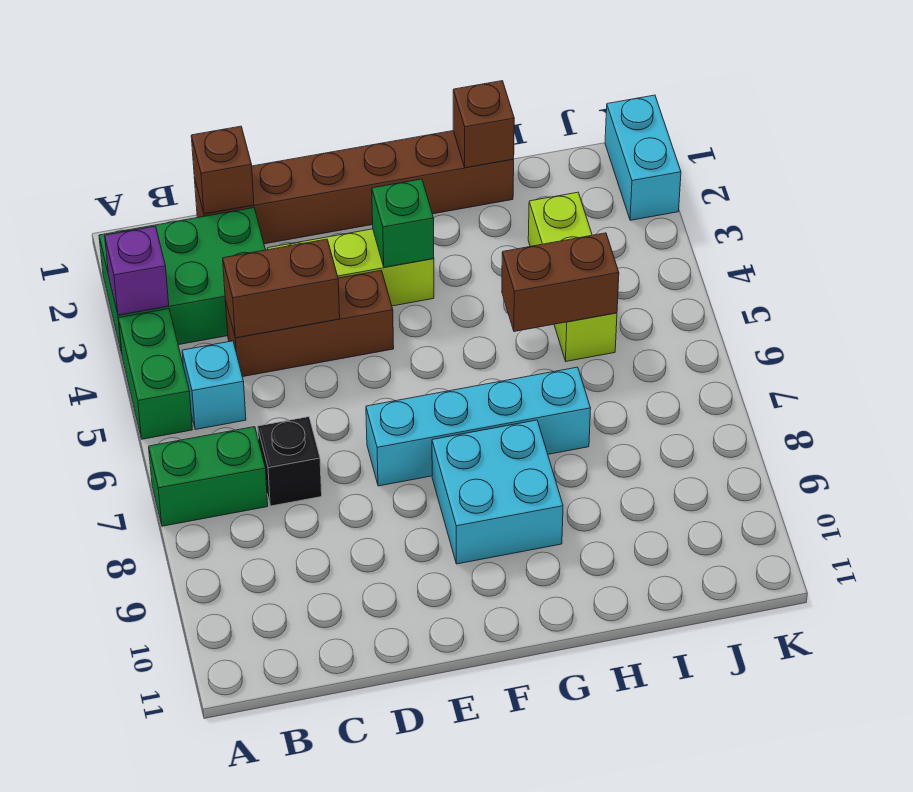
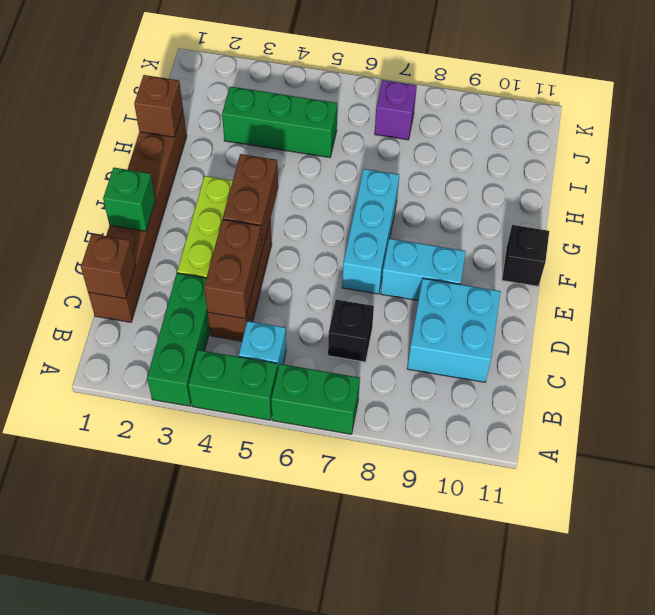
green brick A2:C3 level 1 -> green brick A3:C3 level 1
purple brick A3 level 2 -> purple brick J7 level 1
green brick A7:B7 level 1 -> green brick A6:A7 level 1
cyan brick E7:H7 level 1 -> cyan brick E7:G7 level 1
green brick F3 level 2 -> green brick E1 level 2
cyan brick F8:G9 level 1 -> cyan brick C9:D10 level 1
none -> black brick F11 level 1
brown brick H5:I5 level 2 -> brown brick E4:F4 level 2
lime brick I3:I5 level 1 -> green brick I3:I5 level 1
cyan brick K1:K2 level 1 -> cyan brick E8:E9 level 1

